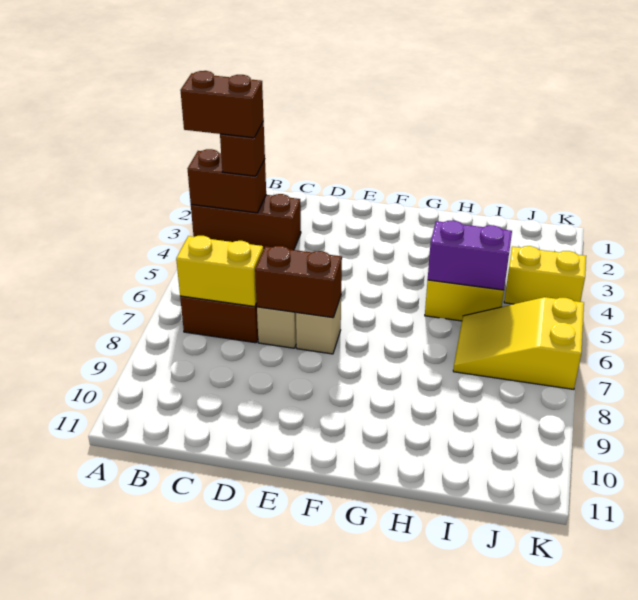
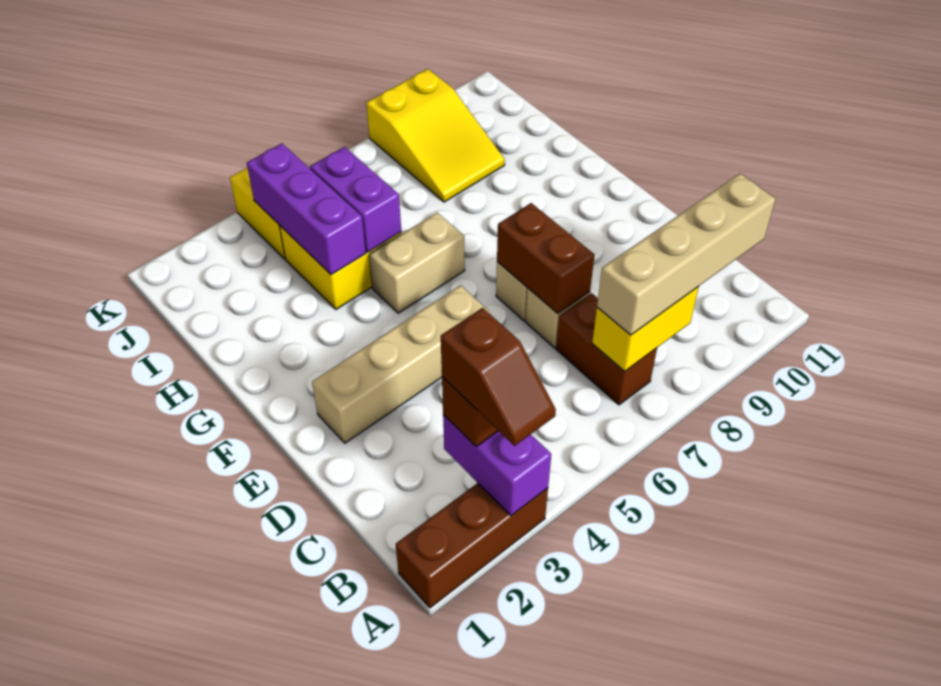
brown brick A3:C3 level 1 -> brown brick A1:A3 level 1
brown brick A3:B3 level 2 -> purple brick A3:B3 level 2
brown brick A3:B3 level 4 -> brown slope A3:B3 level 4 top B
yellow brick B7:C7 level 2 -> yellow brick B7:B8 level 2
none -> tan brick B7:B10 level 3
none -> tan brick E2:E5 level 1
none -> tan brick G5:G6 level 1
none -> purple brick H4:J4 level 2
yellow slope I6:K7 level 1 top K -> yellow slope I8:K9 level 1 top K

